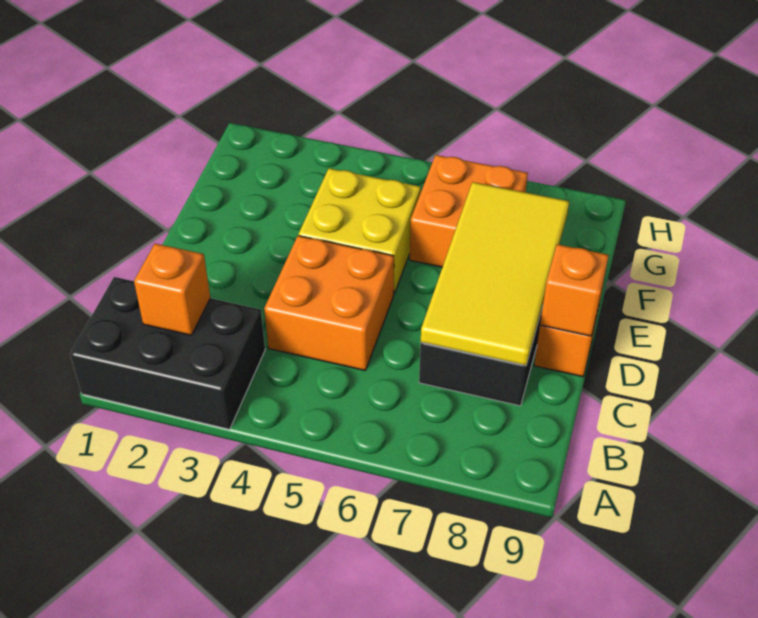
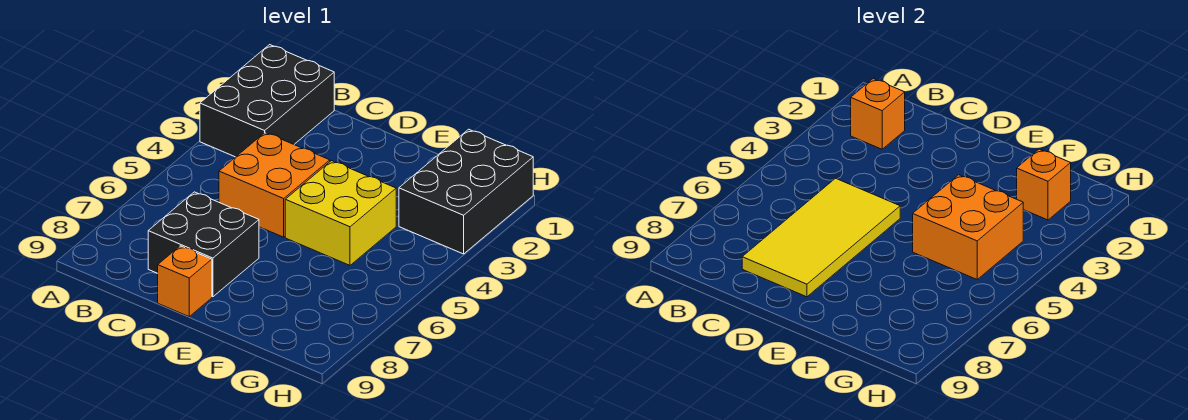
yellow tile C7:F8 level 2 -> yellow tile C5:D8 level 2
orange brick D9 level 2 -> orange brick G2 level 2
orange brick F6:G7 level 1 -> orange brick F4:G5 level 2
none -> black brick G1:H3 level 1

